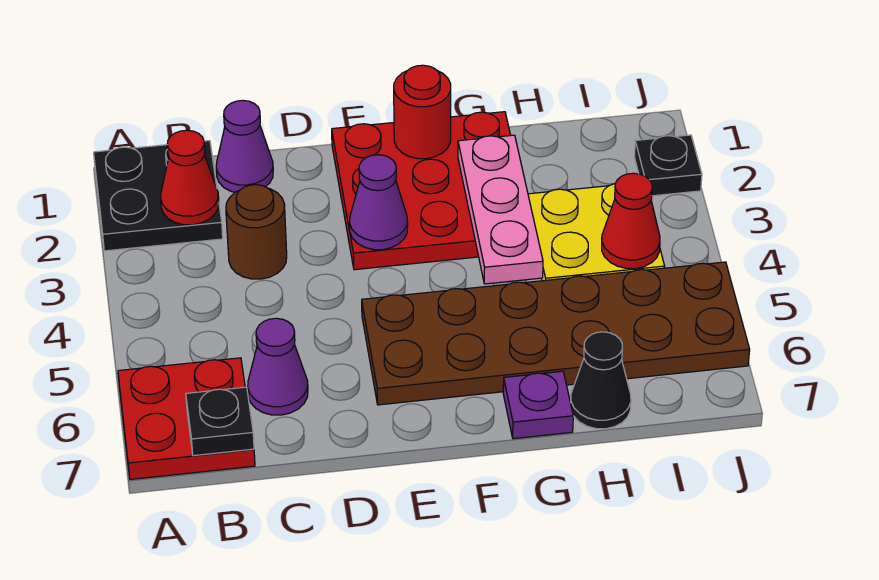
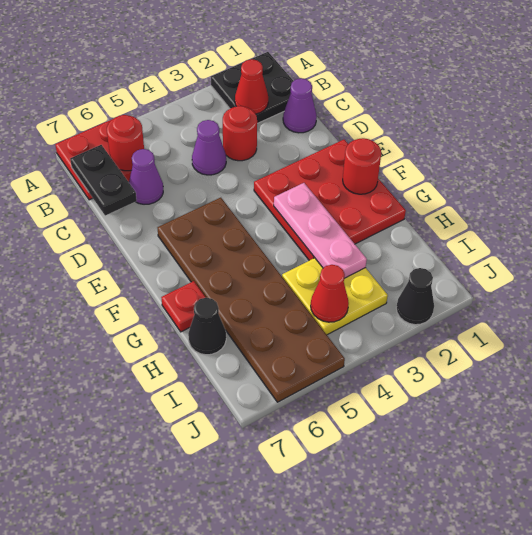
none -> red round brick B6 level 2
black plate B7 level 2 -> black plate B7:C7 level 2
brown round brick C3 level 1 -> red round brick C3 level 1
purple cone E3 level 2 -> purple cone C4 level 1
pink plate G2:G4 level 2 -> pink plate F3:H3 level 2
purple plate G7 level 1 -> red plate G7 level 1
black plate J2 level 1 -> black cone J2 level 1

